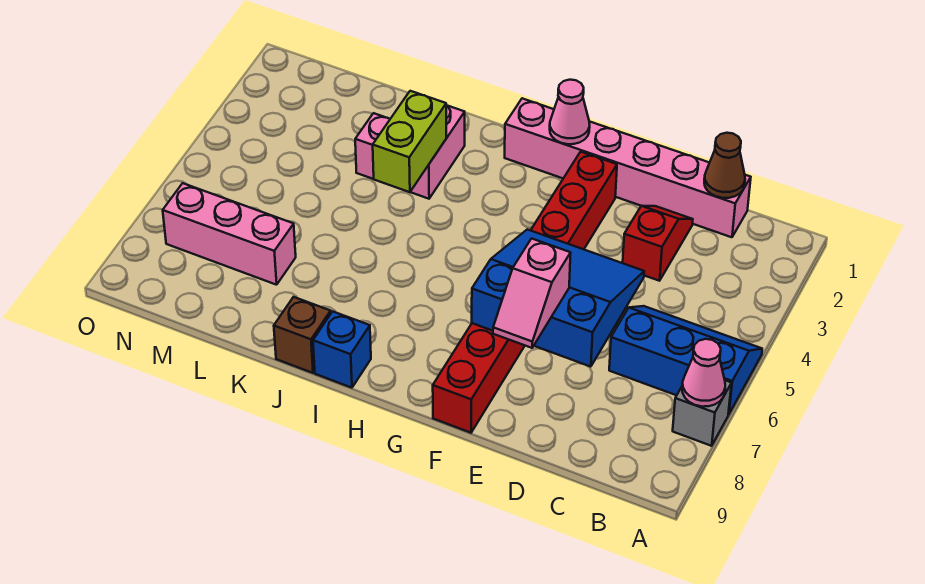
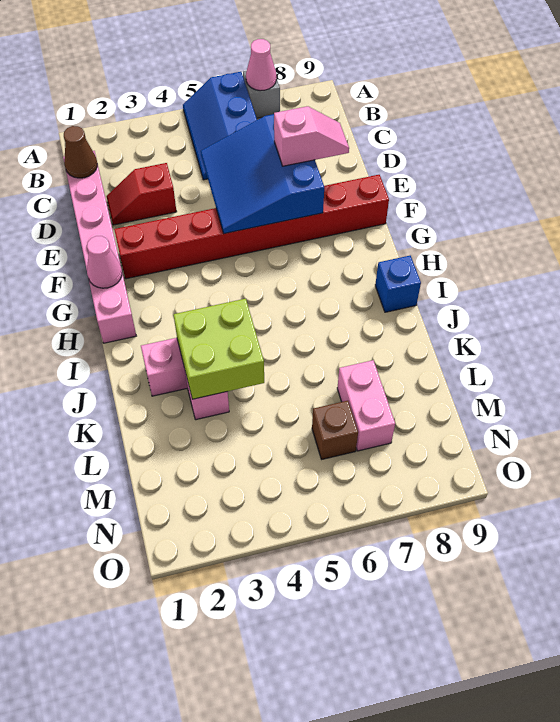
lime brick J3:J4 level 2 -> lime brick J3:K4 level 2
brown brick J9 level 1 -> brown brick M6 level 1
pink brick L7:N7 level 1 -> pink brick L7:M7 level 1

